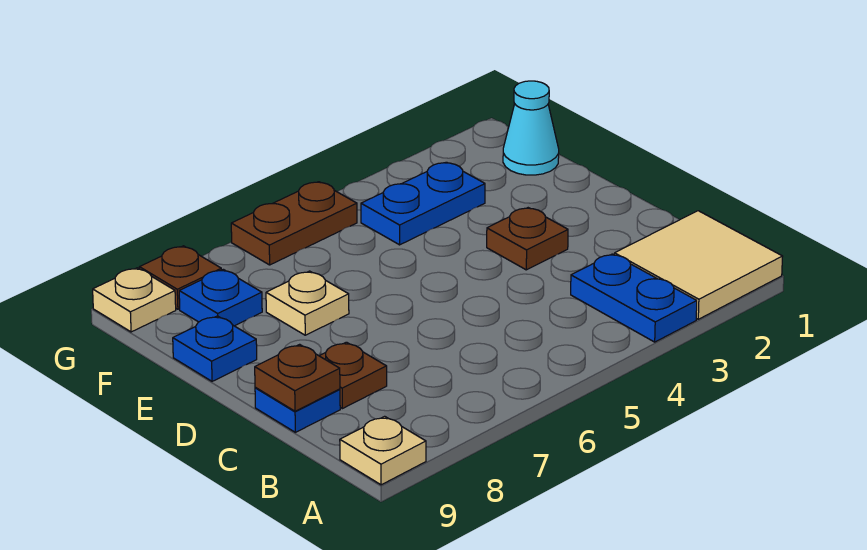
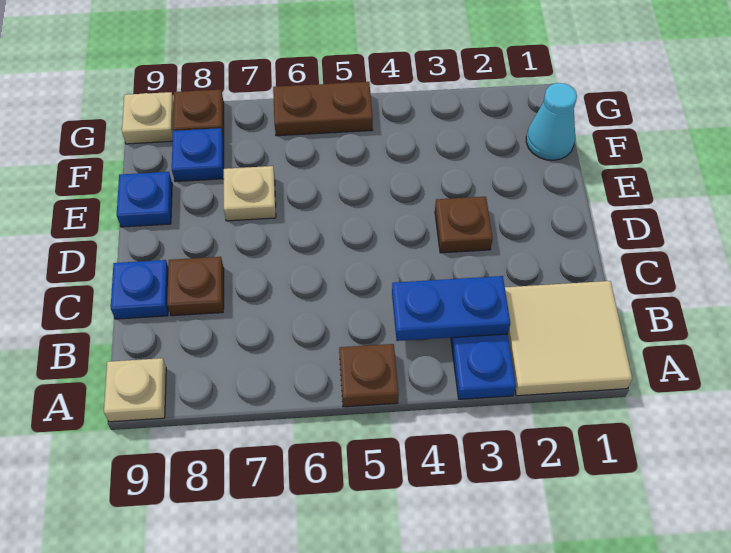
brown plate C9 level 2 -> brown plate A5 level 1
blue plate F3:F4 level 1 -> blue plate B3:B4 level 2

